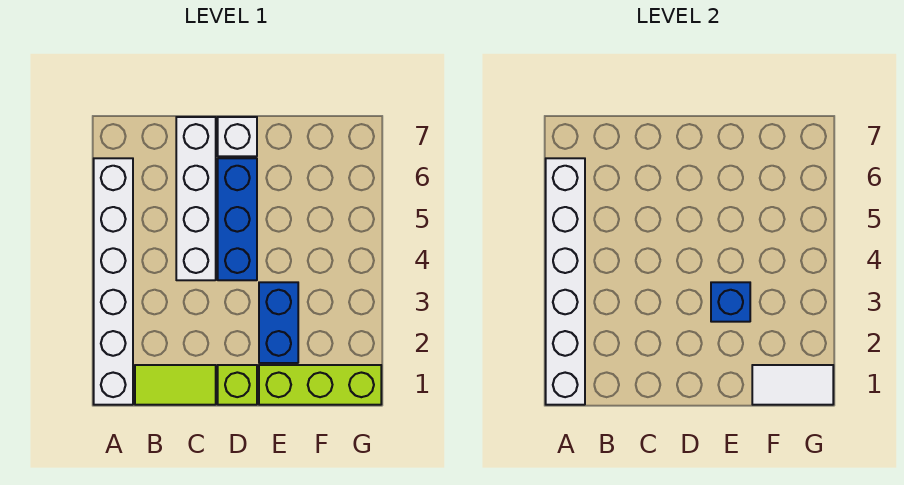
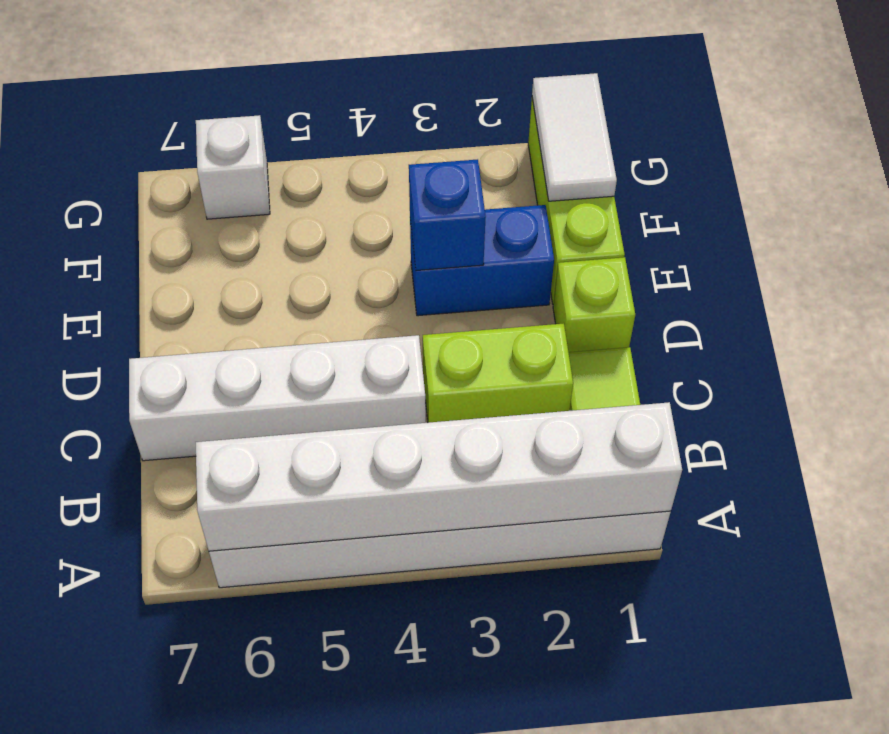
none -> lime brick C2:C3 level 1
blue brick D4:D6 level 1 -> none
white brick D7 level 1 -> white brick G6 level 1

